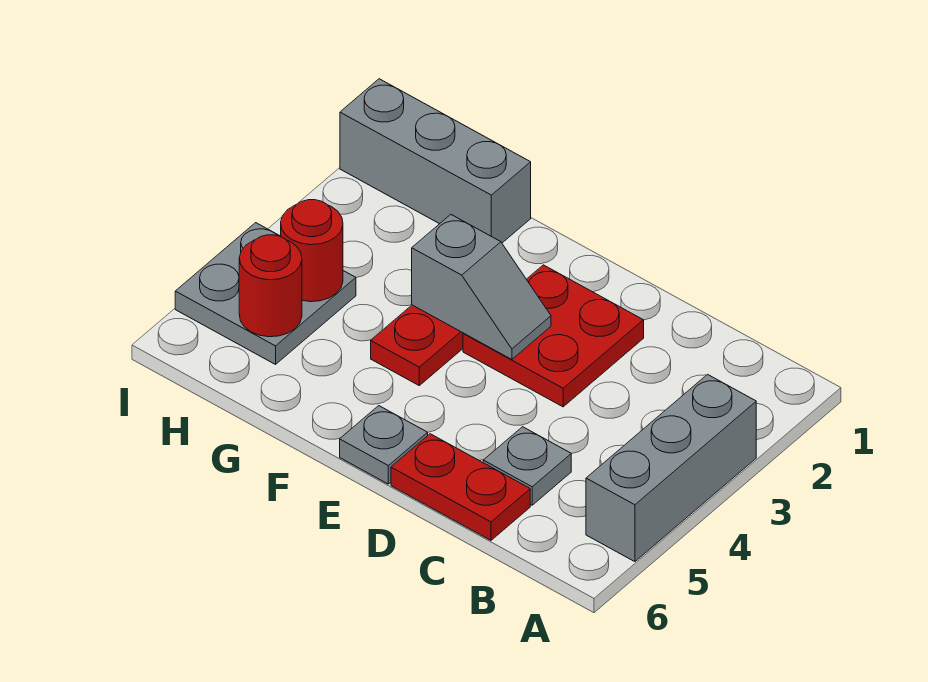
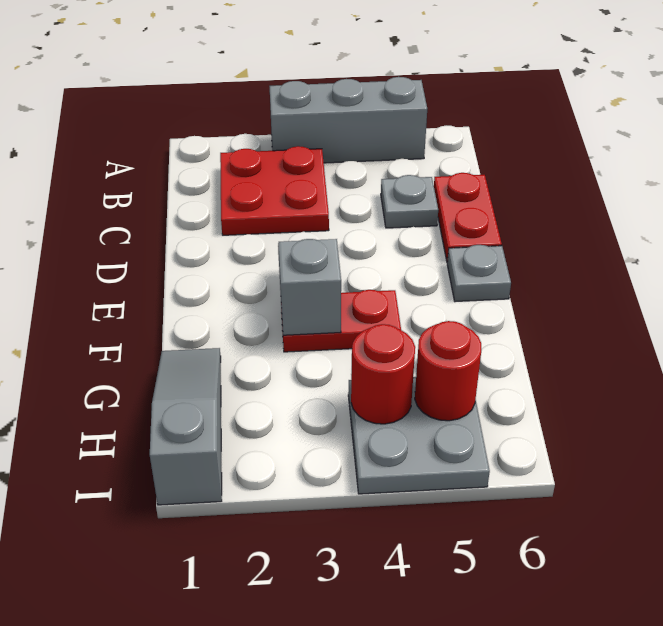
red plate D2:E3 level 1 -> red plate B2:C3 level 1
grey brick G1:I1 level 1 -> grey slope G1:I1 level 1 top I

